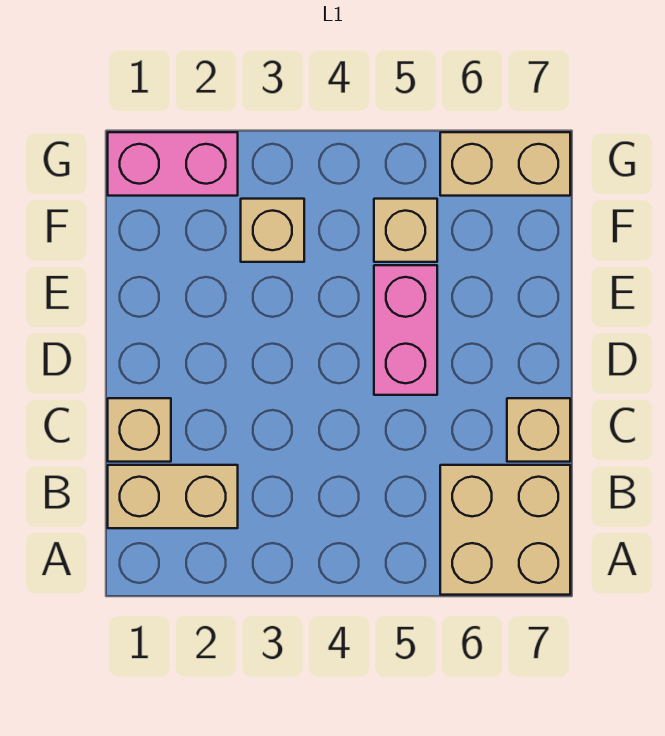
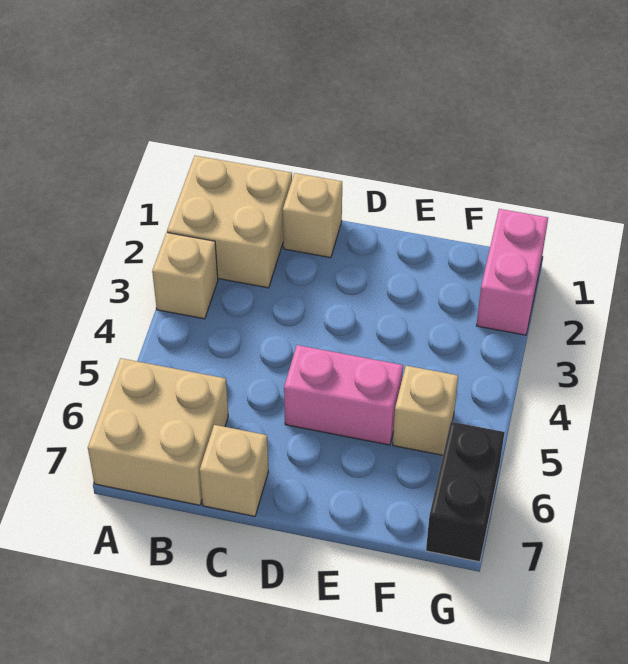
tan brick B1:B2 level 1 -> tan brick A1:B2 level 1
tan brick F3 level 1 -> tan brick A3 level 1
tan brick G6:G7 level 1 -> black brick G6:G7 level 1

